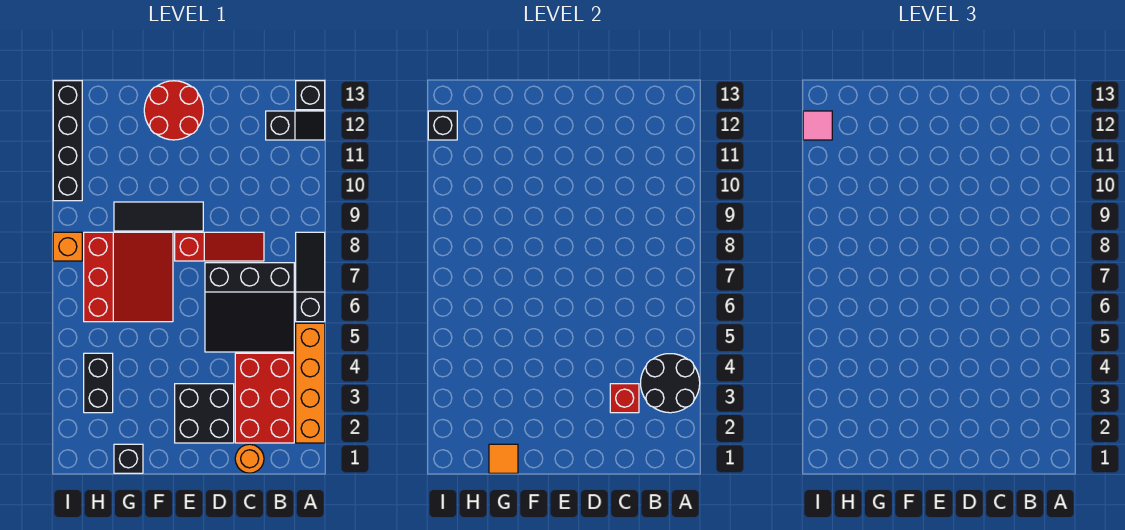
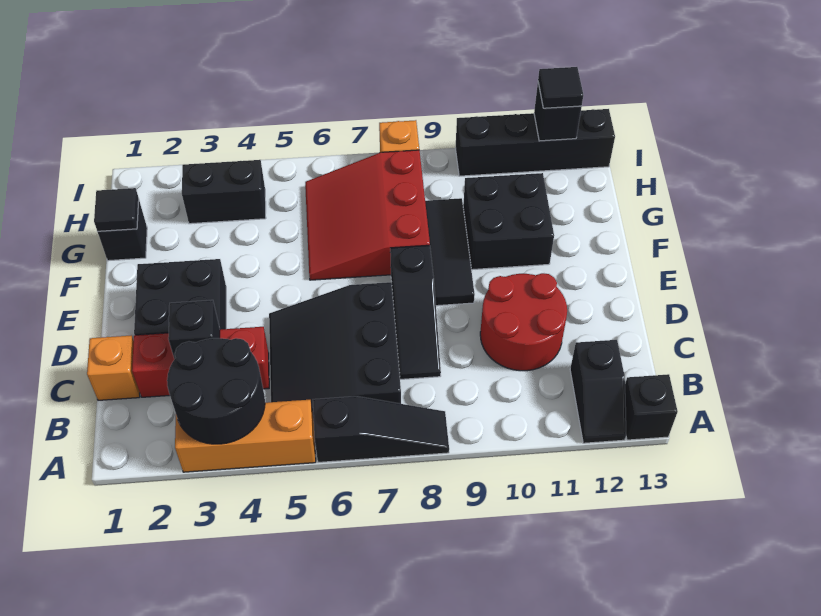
orange brick A2:A5 level 1 -> orange brick A3:A5 level 1
red brick B2:C4 level 1 -> red brick C2:C4 level 1
orange round brick C1 level 1 -> orange brick C1 level 1
red brick C3 level 2 -> black brick C3 level 2
red slope C8:E8 level 1 top E -> black slope C8:E8 level 1 top E
red round brick E12:F13 level 1 -> red round brick C10:D11 level 1
red slope F6:H8 level 1 top H -> red slope F6:H8 level 1 top 8
none -> black brick F10:G11 level 1
orange tile G1 level 2 -> black tile G1 level 2
pink tile I12 level 3 -> black tile I12 level 3

